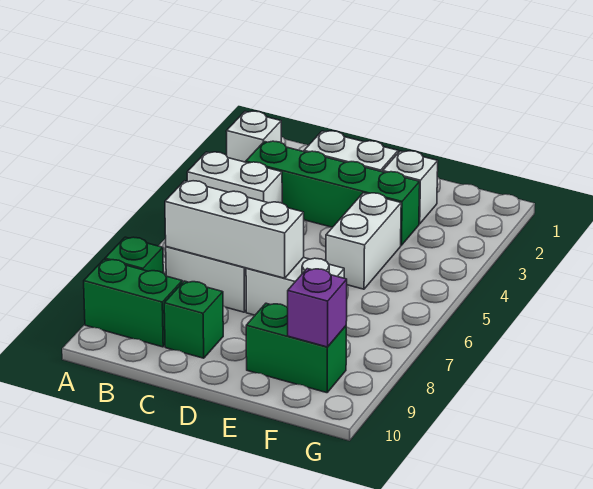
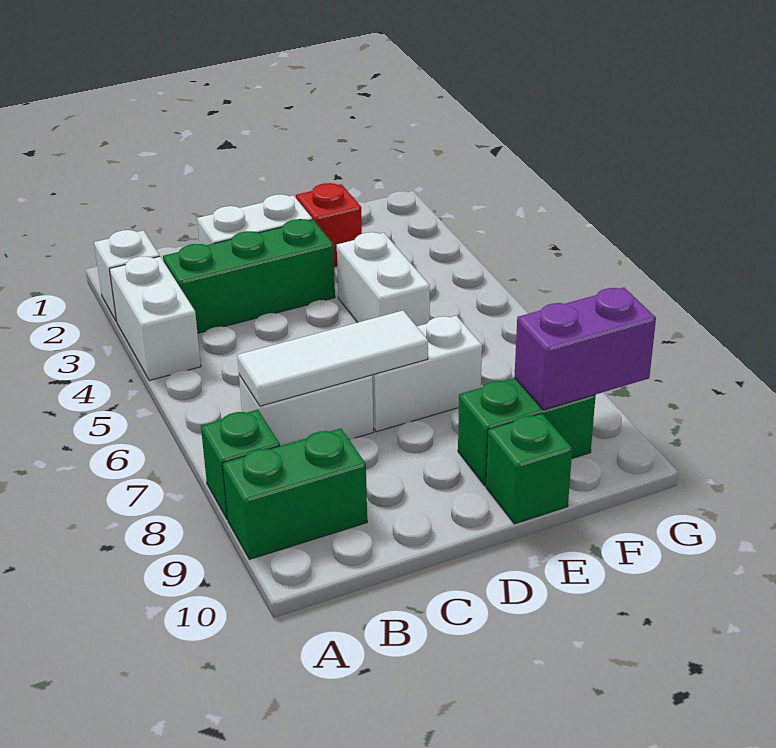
white brick A4:B4 level 1 -> white brick A3:A4 level 1
green brick B3:E3 level 1 -> green brick B3:D3 level 1
white brick B7:D7 level 2 -> white tile B7:D7 level 2
green brick C9 level 1 -> green brick E10 level 1
white brick E2 level 1 -> red brick E2 level 1
purple brick F9 level 2 -> purple brick F9:G9 level 2

